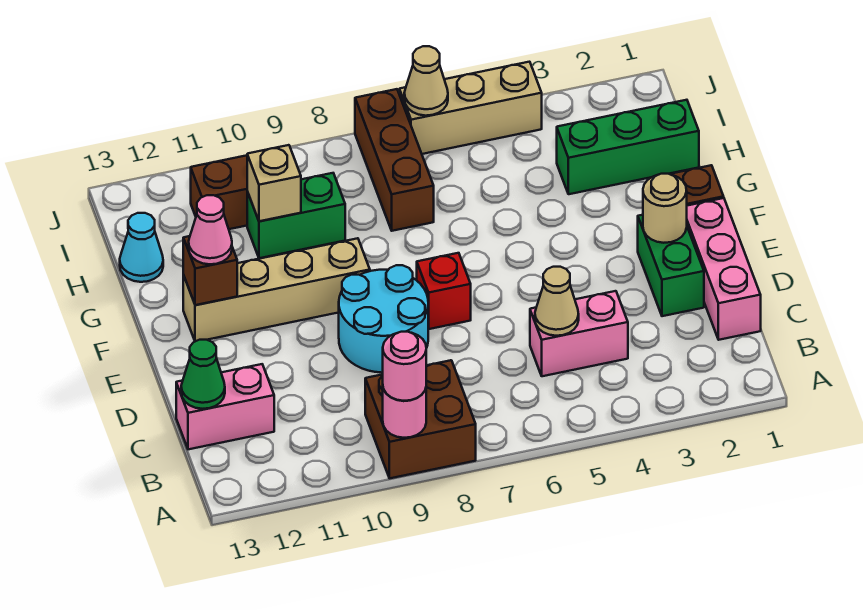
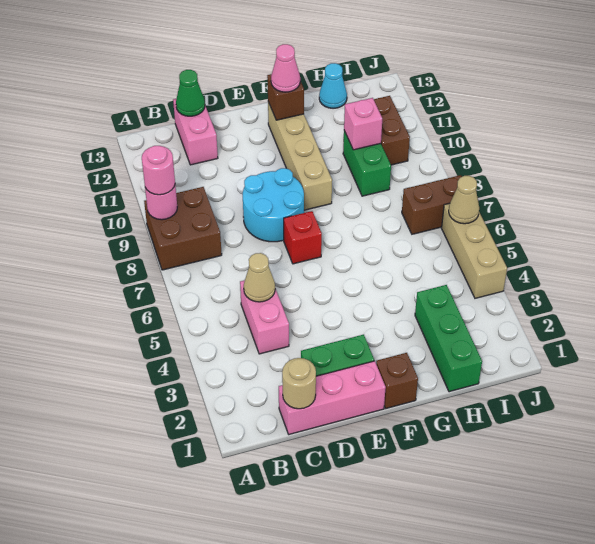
tan round brick E2 level 2 -> tan round brick C1 level 2
brown brick H7:J7 level 1 -> brown brick I7:J7 level 1
tan brick H10 level 2 -> pink brick H10 level 2

